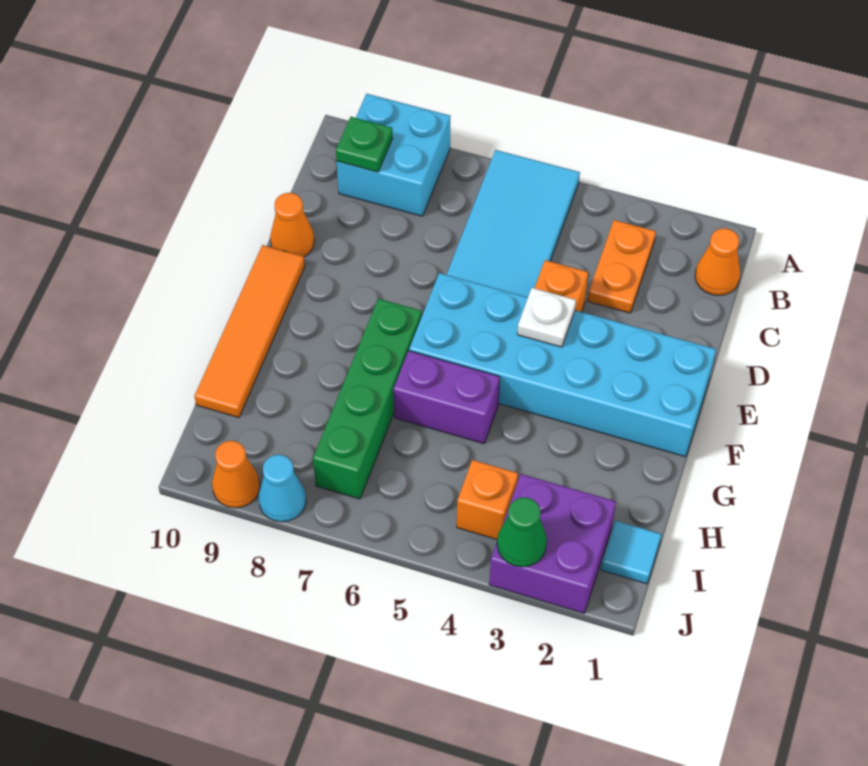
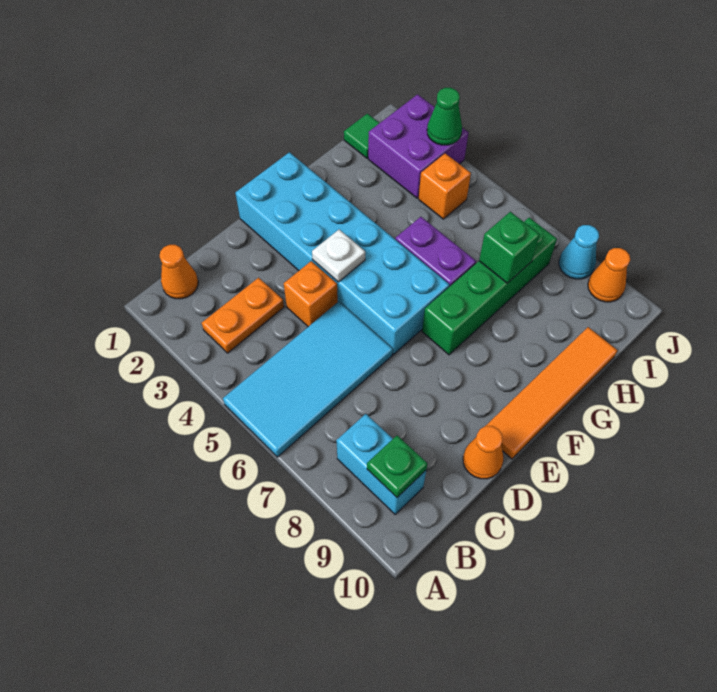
cyan brick A8:B9 level 1 -> cyan brick B8:B9 level 1
none -> green brick H7 level 2
cyan tile I1 level 1 -> green tile I1 level 1

